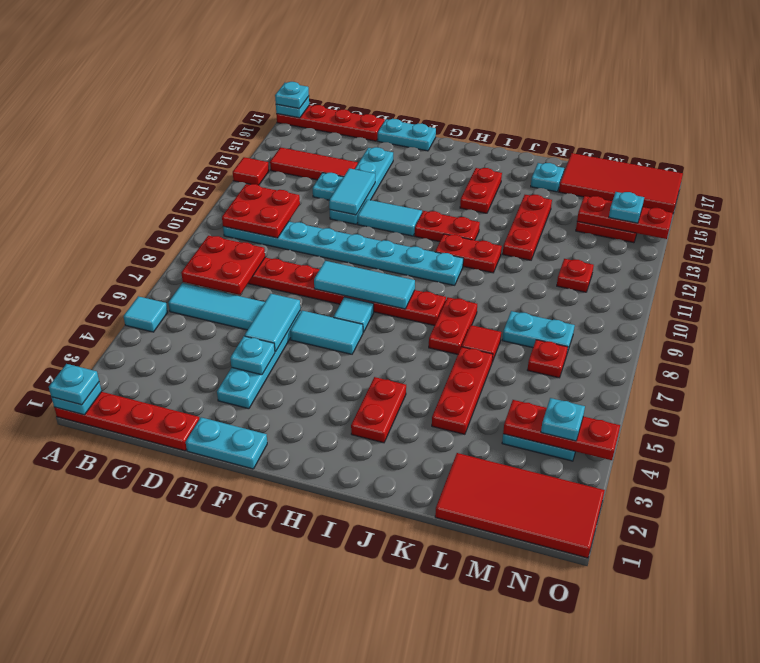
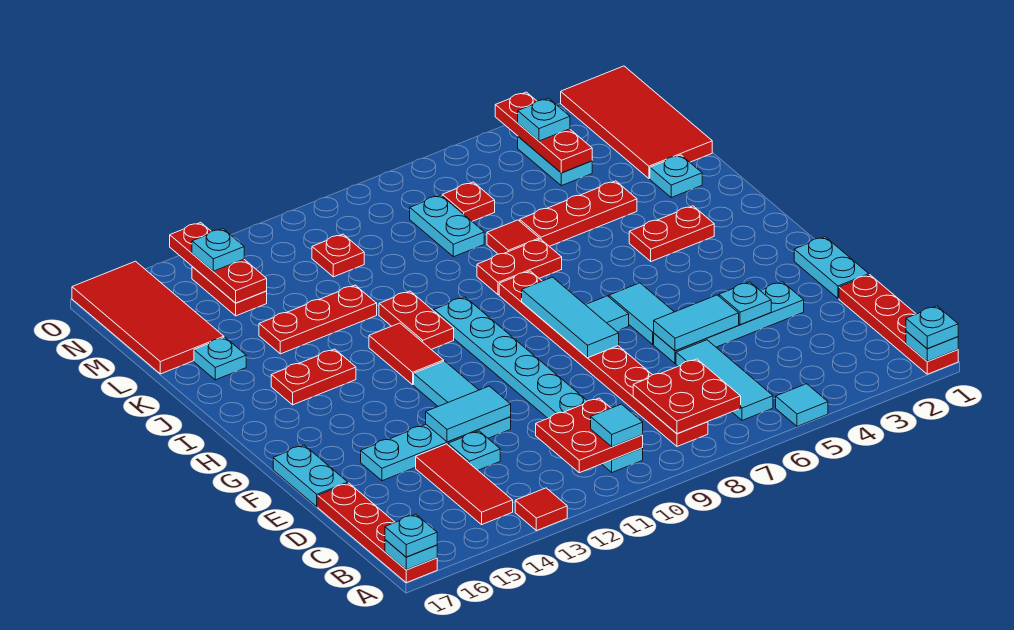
none -> cyan tile B10 level 3
red plate H12:I12 level 1 -> red tile H12:I12 level 1
none -> cyan plate K2 level 1

